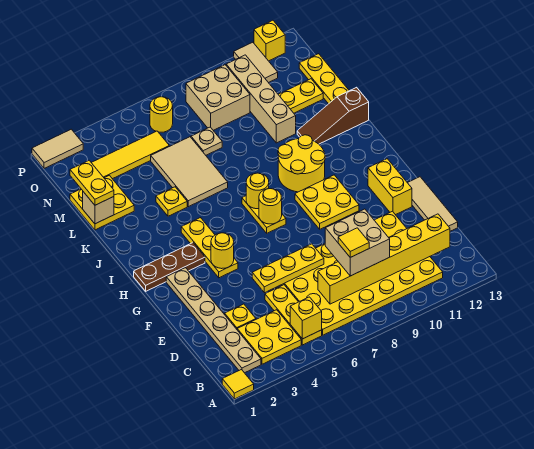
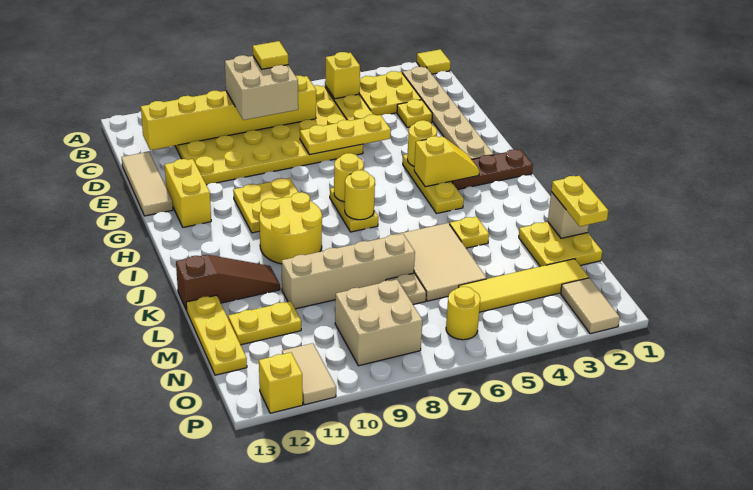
none -> yellow slope H3:H4 level 2 top 4
tan brick L10:O10 level 1 -> tan brick L7:L10 level 1
tan tile P1:P2 level 1 -> tan tile O2:P2 level 1

